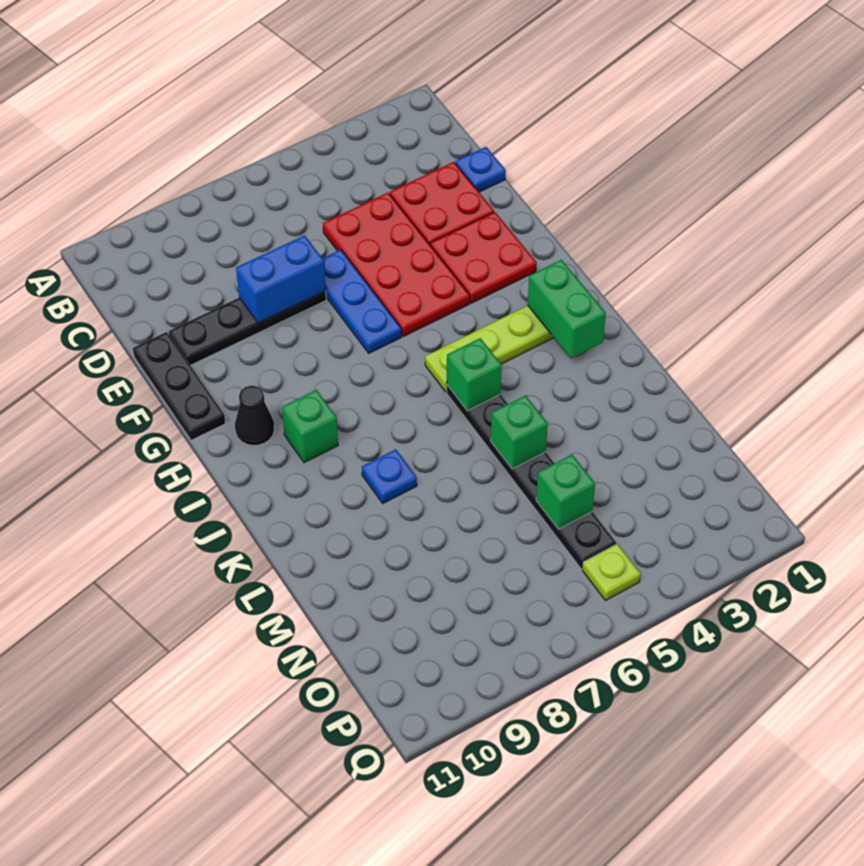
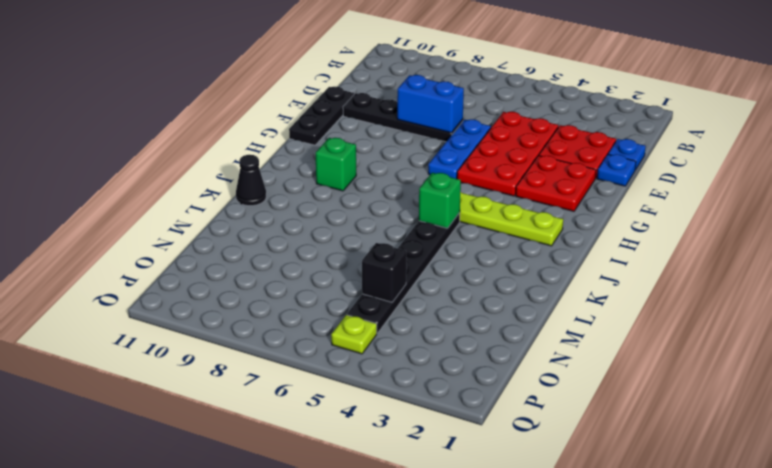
black cone H10 level 1 -> black cone K11 level 1
green brick I2:J2 level 2 -> none
blue plate K8 level 1 -> blue plate E1 level 1
green brick L5 level 2 -> none
green brick N5 level 2 -> black brick N5 level 2

